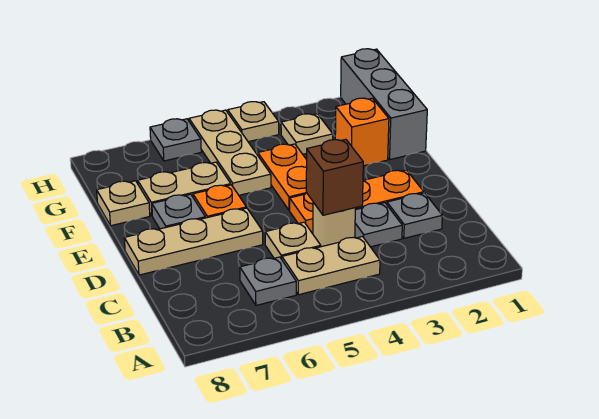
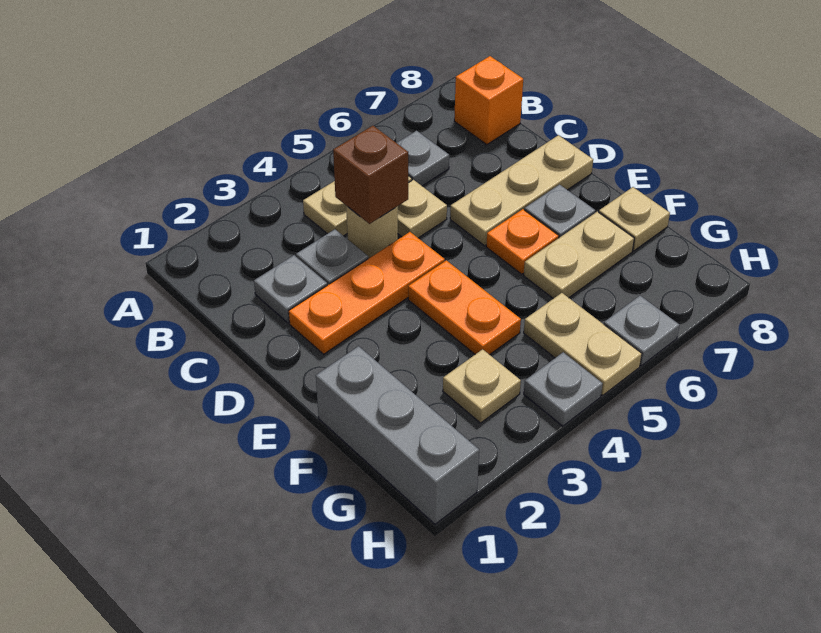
orange brick F2 level 1 -> orange brick B8 level 1
tan plate F5:H5 level 1 -> tan plate G5:H5 level 1
tan plate H4 level 1 -> grey plate H4 level 1

